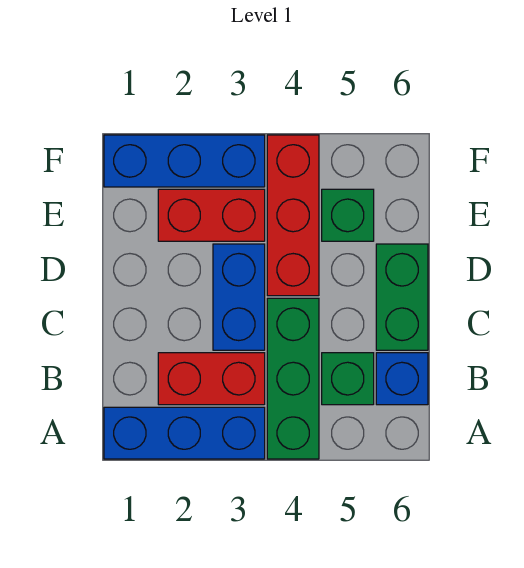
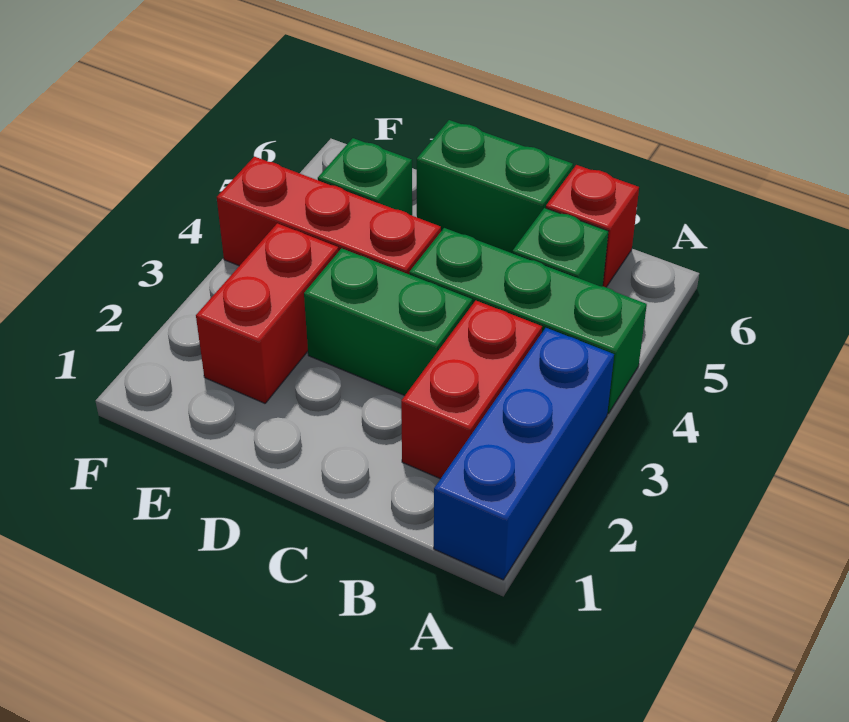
blue brick B6 level 1 -> red brick B6 level 1
blue brick C3:D3 level 1 -> green brick C3:D3 level 1
blue brick F1:F3 level 1 -> none

